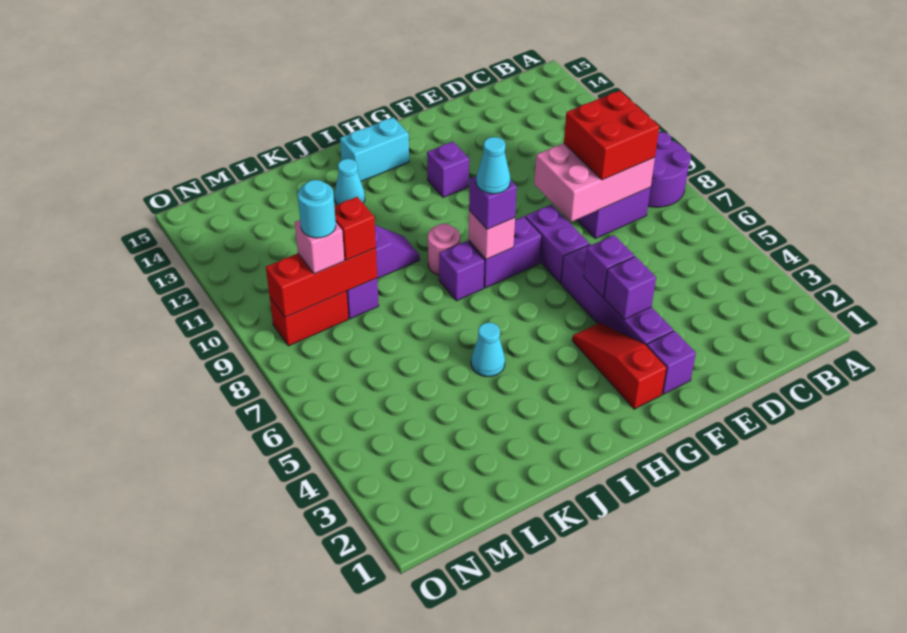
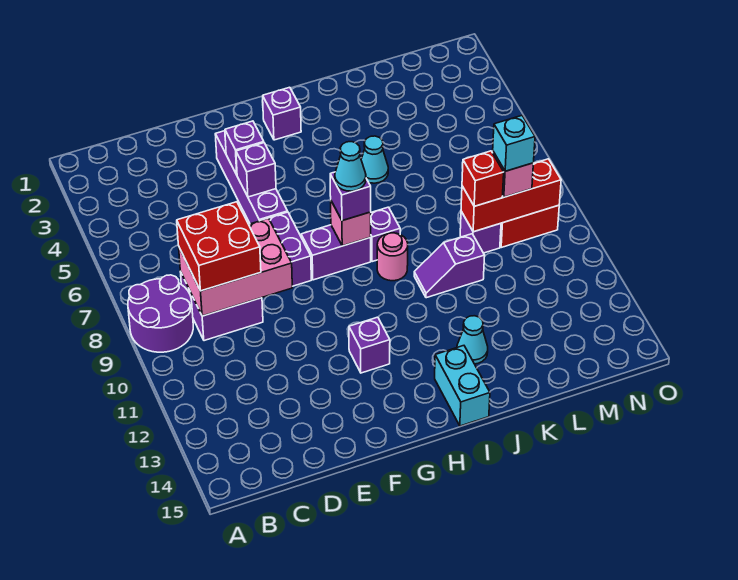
purple brick F2 level 1 -> purple brick H2 level 1
red slope G2:G4 level 1 top 2 -> none
cyan brick H14:I14 level 1 -> cyan brick I14:I15 level 1
cyan round brick M9 level 4 -> cyan brick M9 level 4

